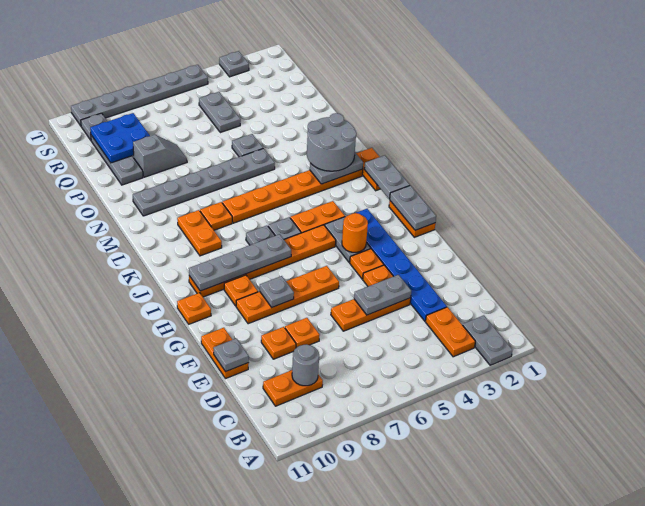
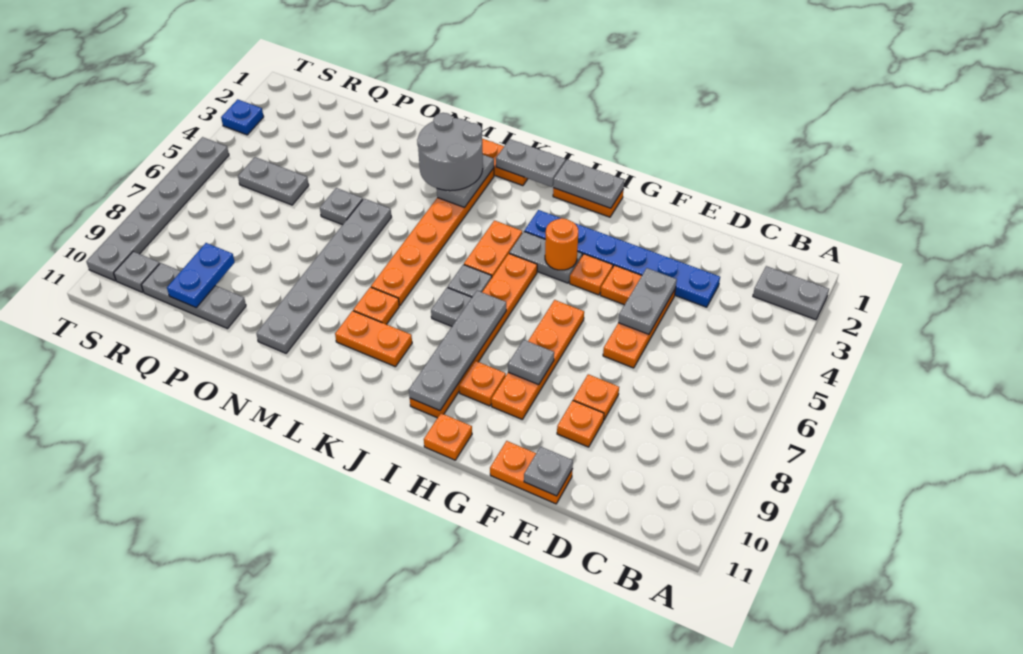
orange plate B3:C3 level 1 -> none
orange plate C9:C10 level 1 -> none
grey round brick C9 level 2 -> none
grey slope P8:P9 level 1 top 9 -> none
blue plate Q9:R10 level 2 -> blue plate Q9:Q10 level 2
grey plate T3 level 1 -> blue plate T3 level 1

